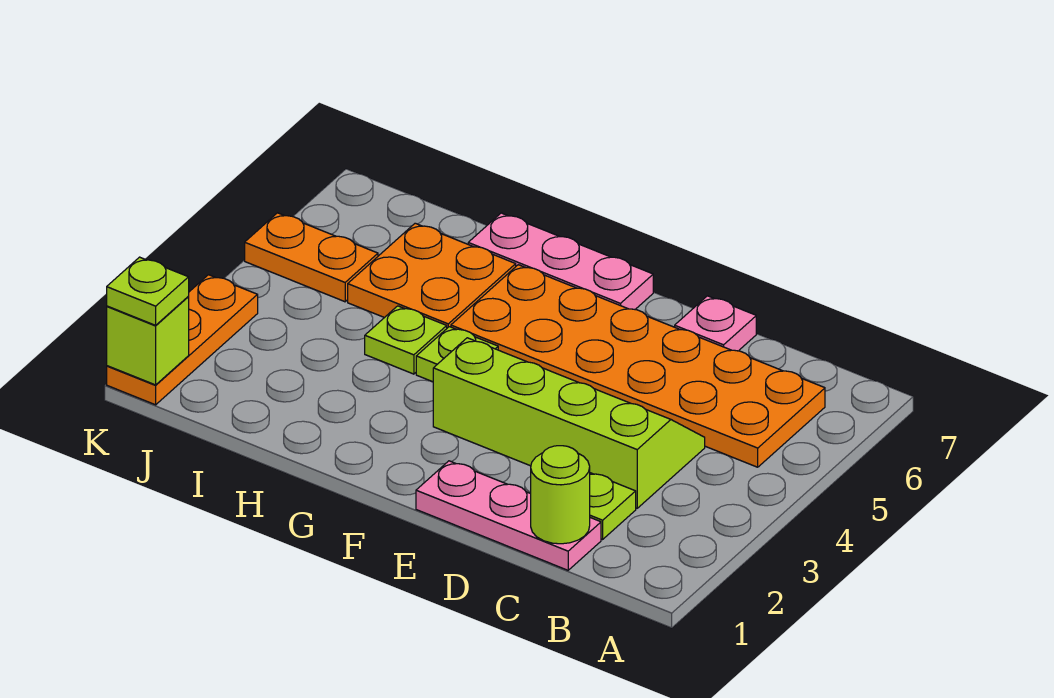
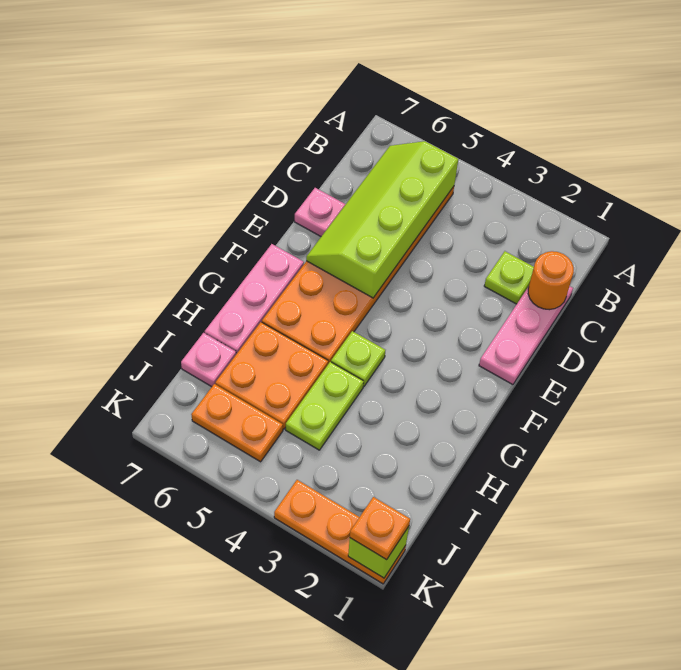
lime round brick C1 level 2 -> orange round brick C1 level 2
lime slope C3:F4 level 1 top 3 -> lime slope B5:E6 level 2 top 5
lime plate H4 level 1 -> lime plate H4:I4 level 1
none -> pink plate I7 level 1
orange plate J5:K5 level 1 -> orange plate J5:J6 level 1
lime plate K1 level 3 -> orange plate K1 level 3

